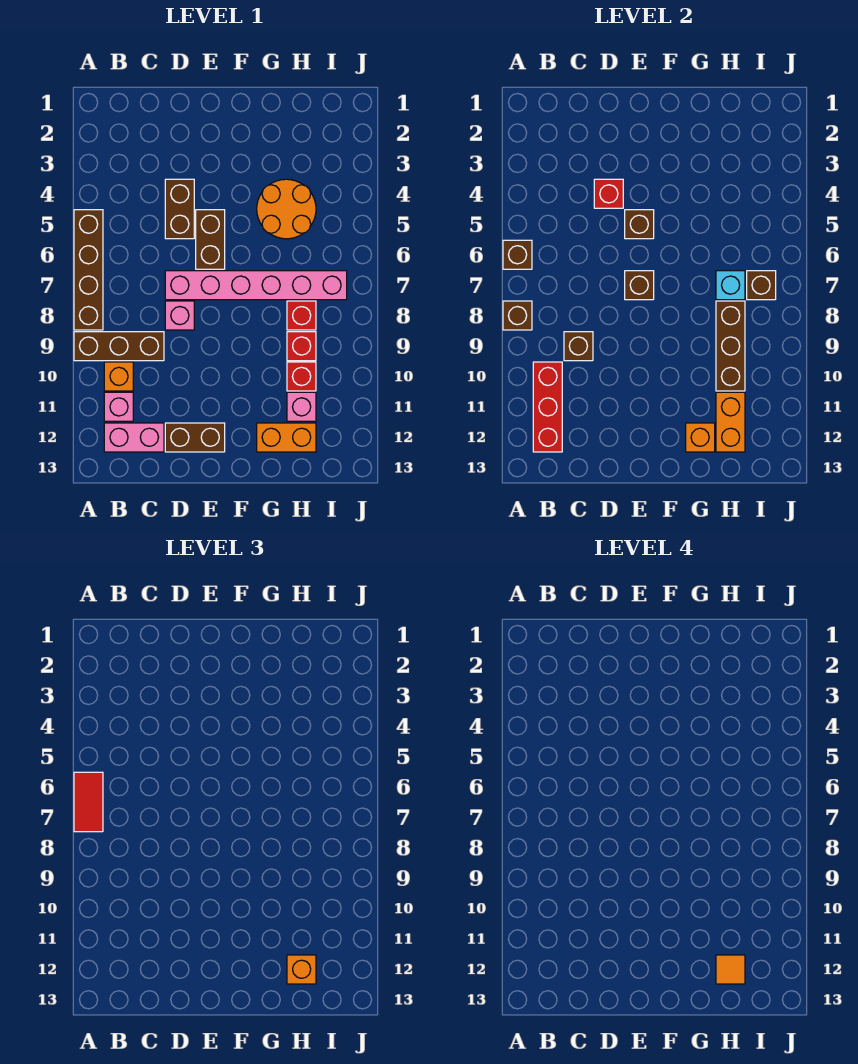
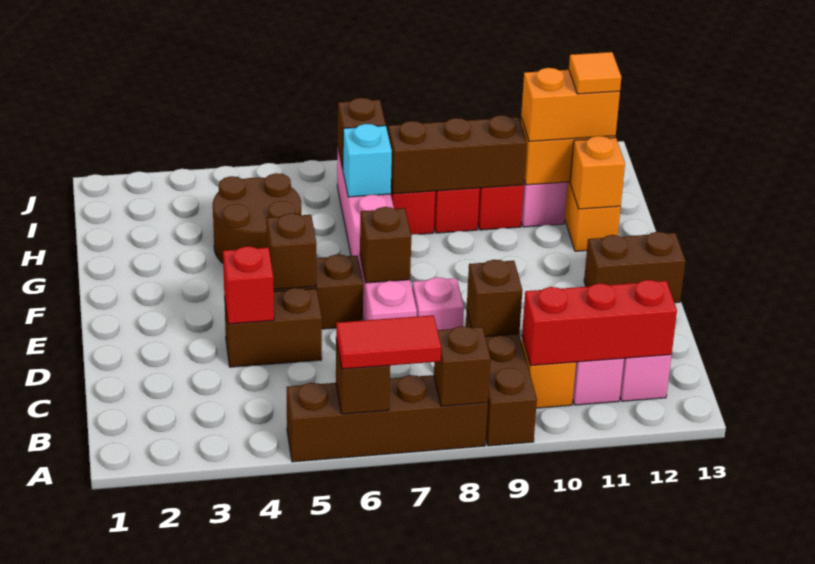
brown brick D12:E12 level 1 -> brown brick E12:E13 level 1
orange round brick G4:H5 level 1 -> brown round brick G4:H5 level 1
orange brick H12 level 3 -> orange brick H11:H12 level 3

